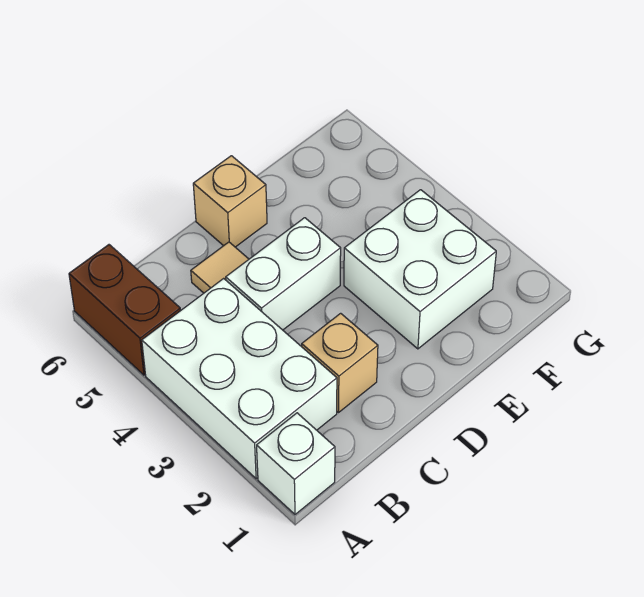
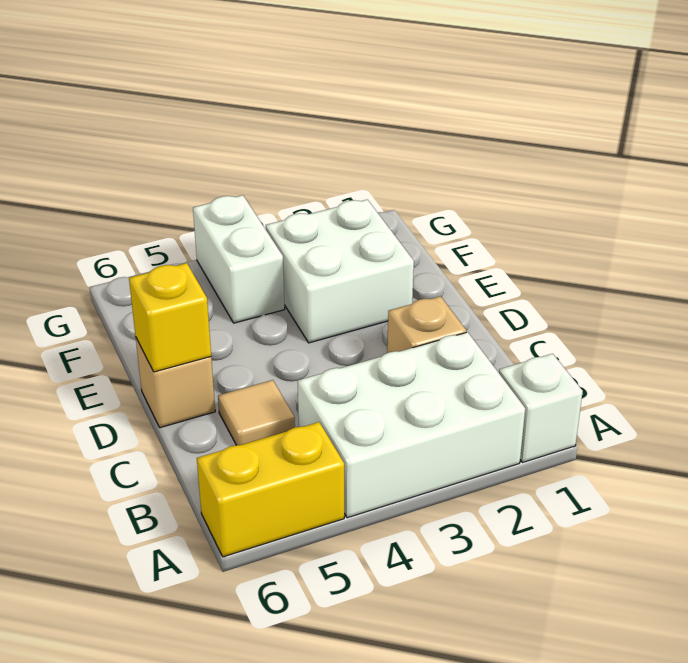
brown brick A5:A6 level 1 -> yellow brick A5:A6 level 1
white brick C4:D4 level 1 -> white brick F4:G4 level 1
none -> yellow brick D6 level 2

